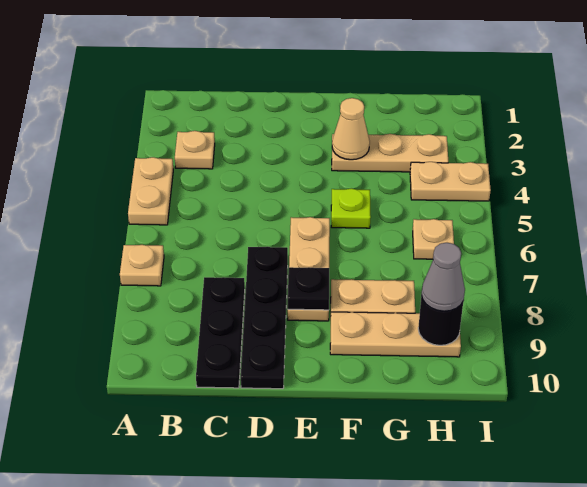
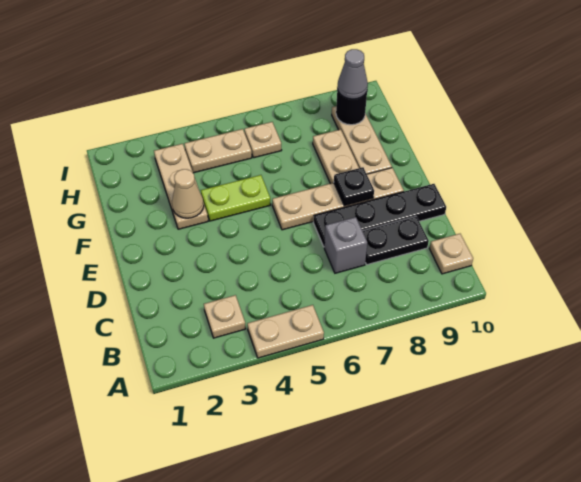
tan plate A7 level 1 -> tan plate B10 level 1
none -> grey brick C7 level 1
black plate C8:C10 level 1 -> black plate C8:C9 level 1
tan plate E6:E8 level 1 -> tan plate E6:E9 level 1
lime plate F5 level 1 -> lime plate F4:F5 level 1
tan plate H4:I4 level 1 -> tan plate H4:H5 level 1

